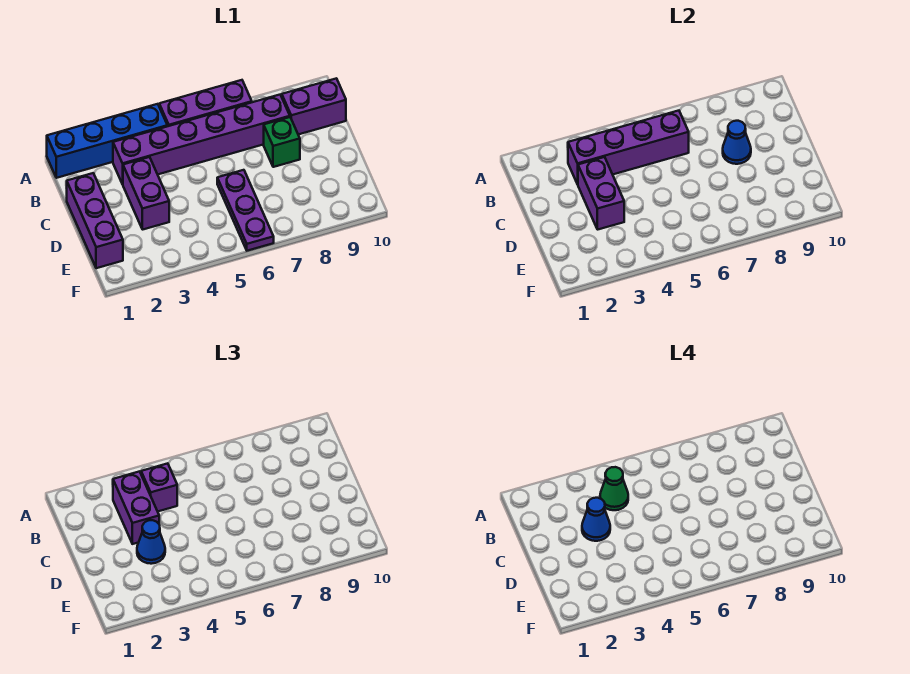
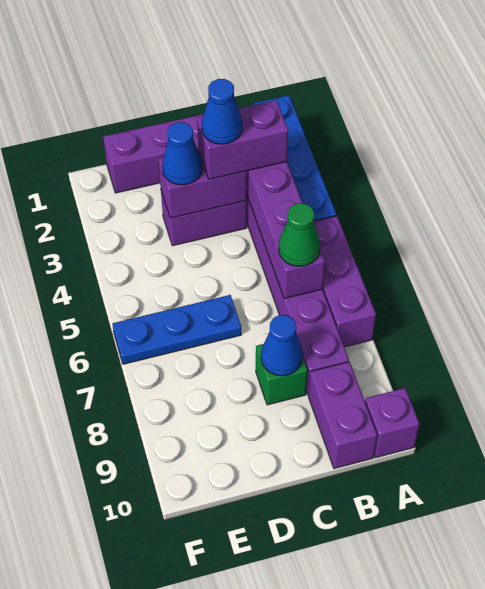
purple brick B4 level 3 -> purple brick A10 level 1
green cone B4 level 4 -> green cone B6 level 3
purple plate D6:F6 level 1 -> blue plate D6:F6 level 1

